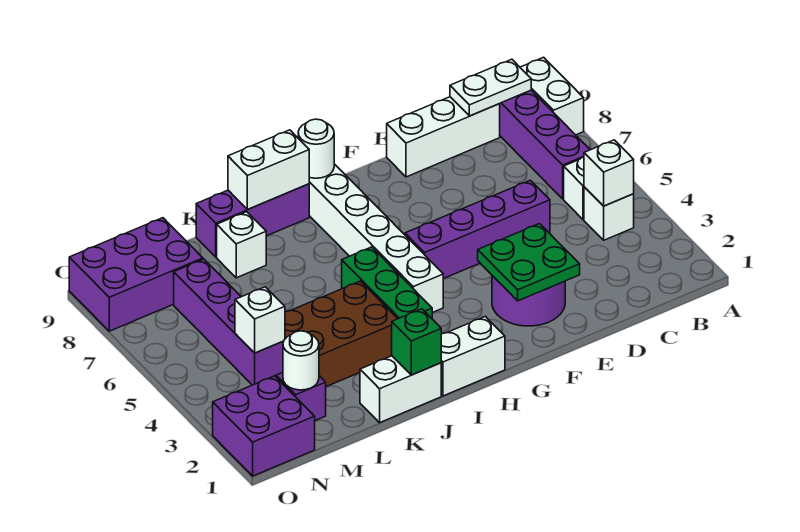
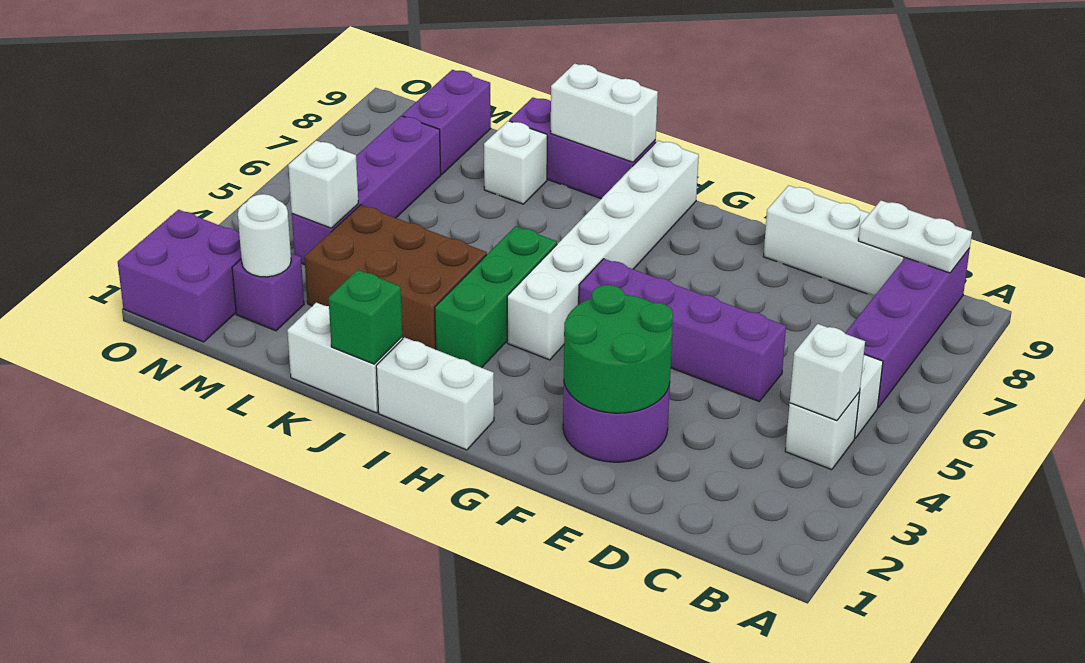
white brick A8:A9 level 1 -> none
green plate E2:F3 level 2 -> green round brick E2:F3 level 2
white round brick H9 level 2 -> none
purple brick M8:O9 level 1 -> purple brick M8:M9 level 1

